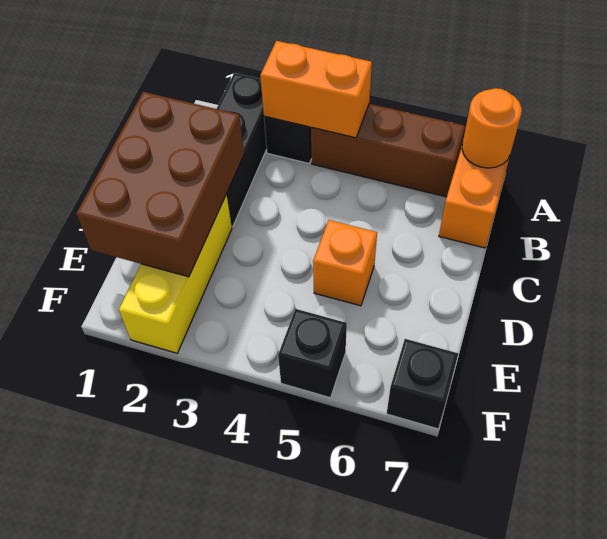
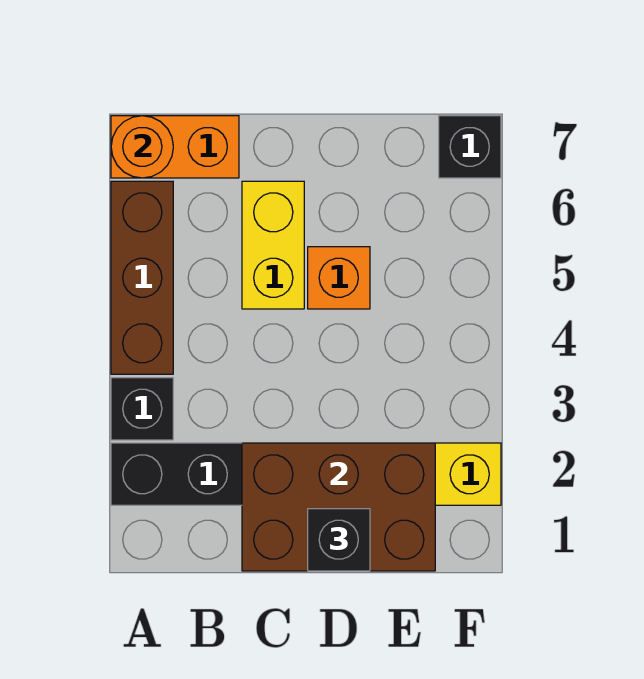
orange brick A3:A4 level 2 -> none
none -> yellow brick C5:C6 level 1
black brick F5 level 1 -> black brick D1 level 3

